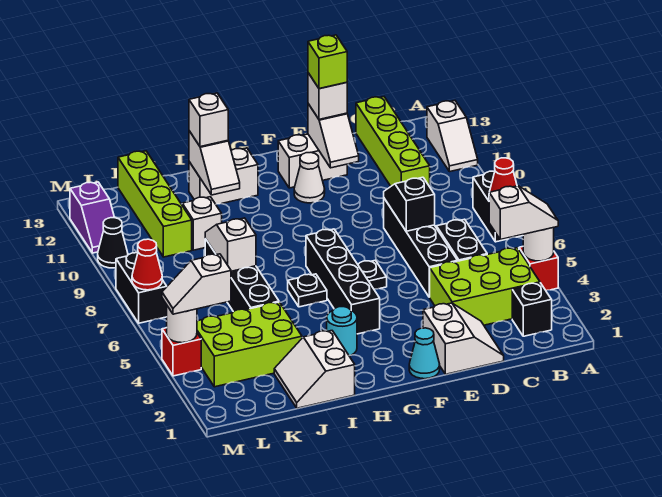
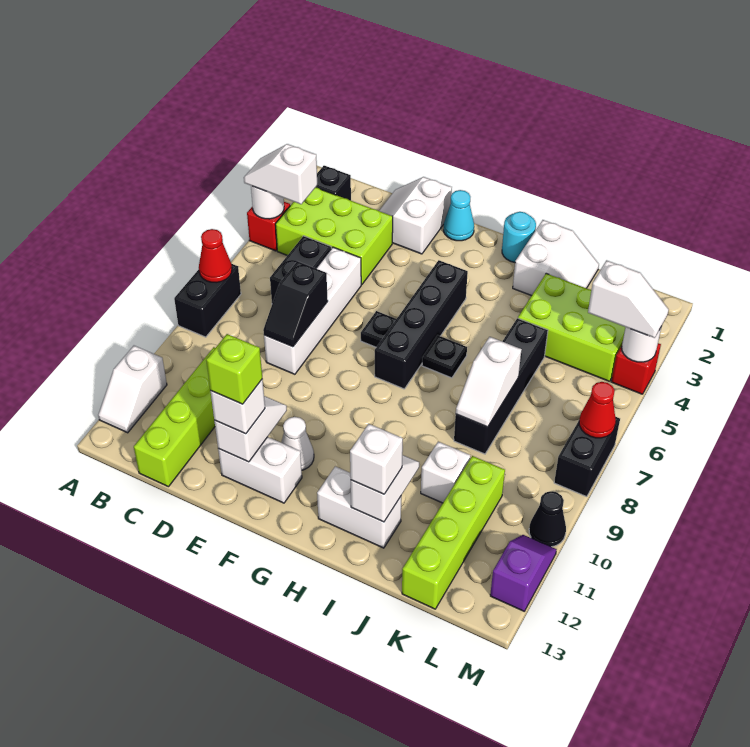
white slope A11:A12 level 1 top 12 -> white slope A11:A12 level 1 top 11
black brick D5:D8 level 1 -> white brick D5:D8 level 1
cyan round brick H3 level 1 -> cyan round brick H1 level 1

